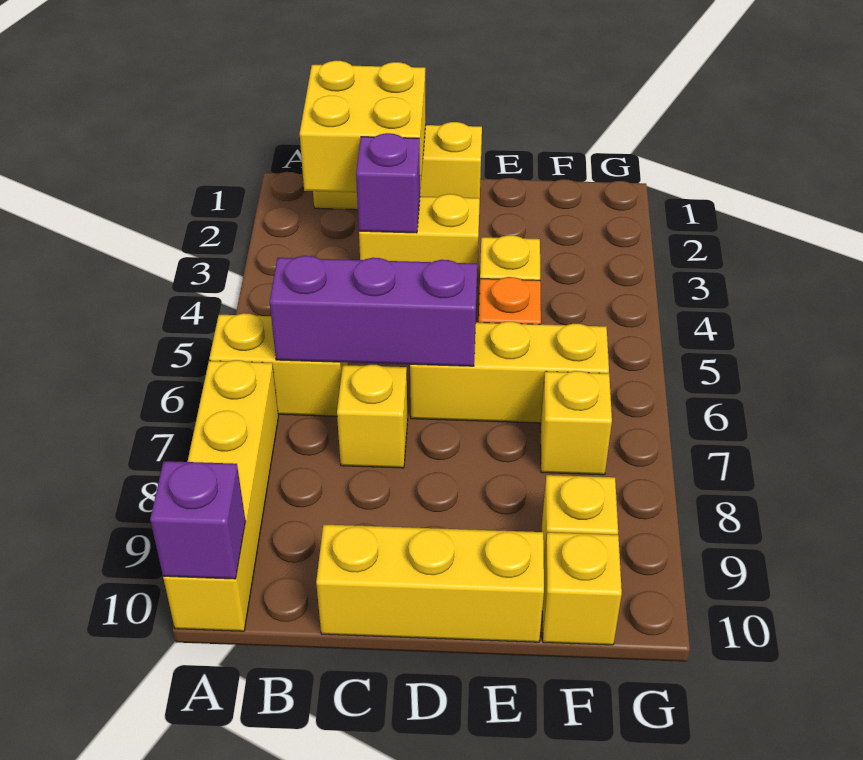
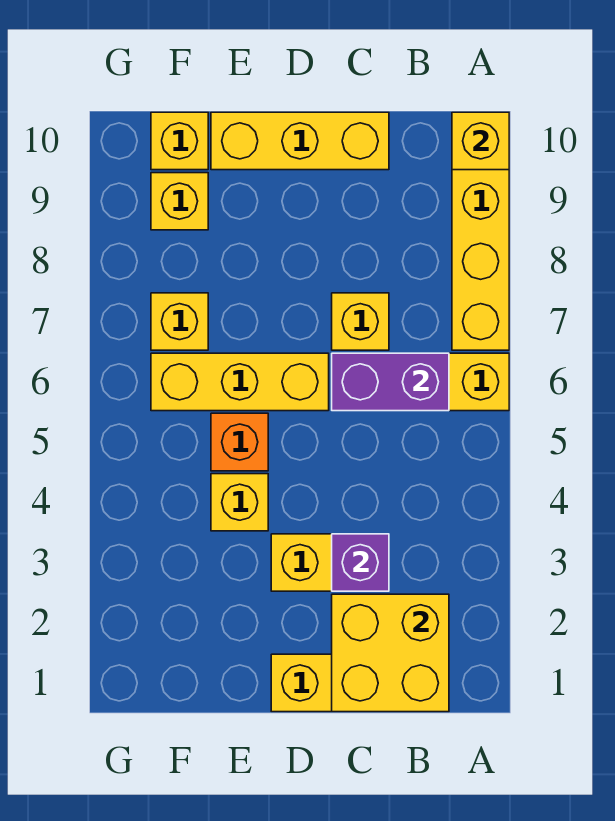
purple brick A10 level 2 -> yellow brick A10 level 2
purple brick B6:D6 level 2 -> purple brick B6:C6 level 2

